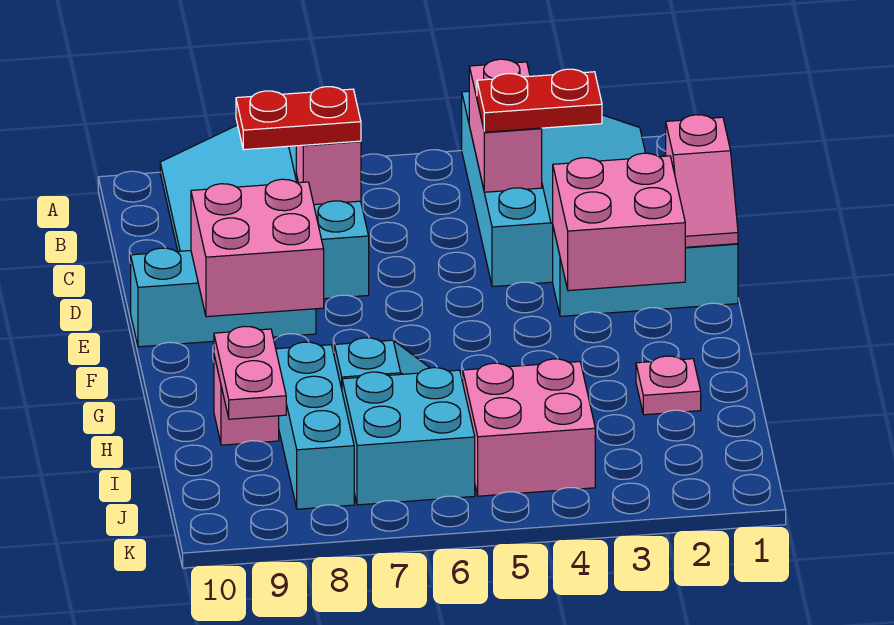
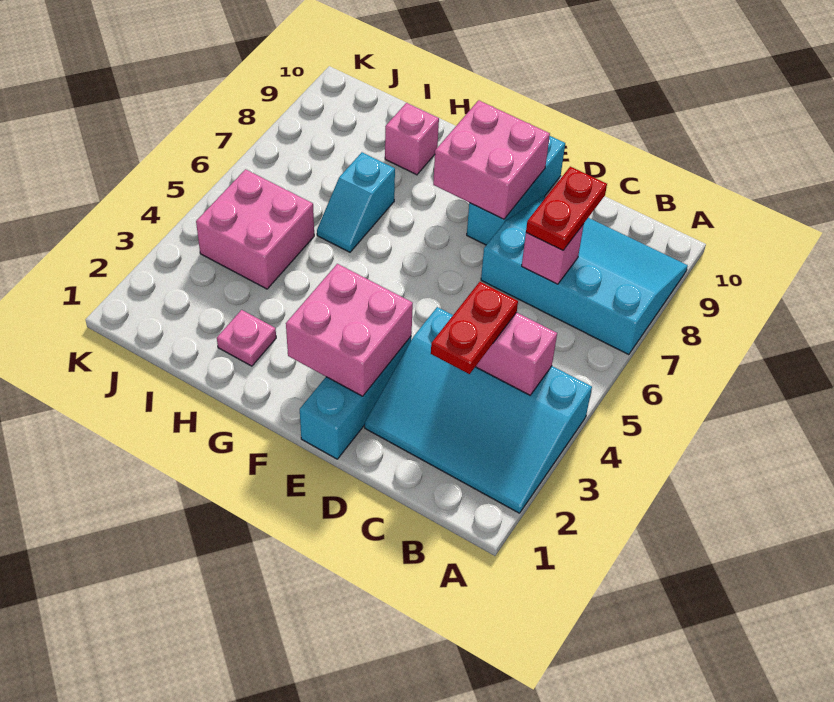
pink slope D1:E1 level 2 top D -> none
cyan brick H8:J8 level 1 -> none
pink plate H9:I9 level 2 -> none
cyan brick I6:J7 level 1 -> none

